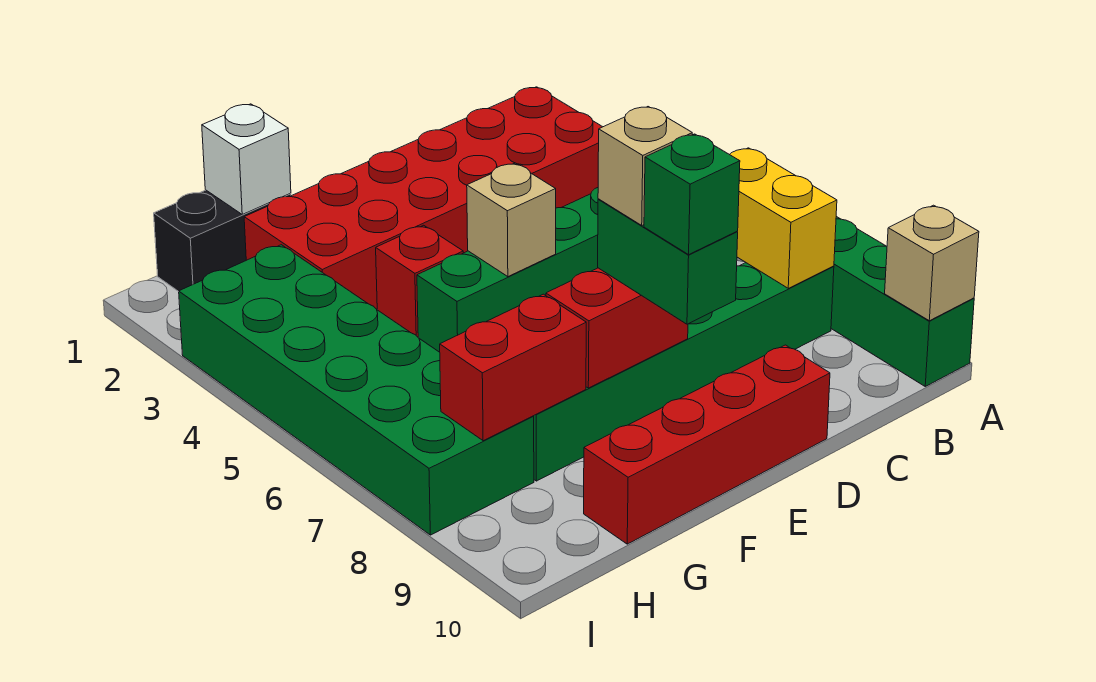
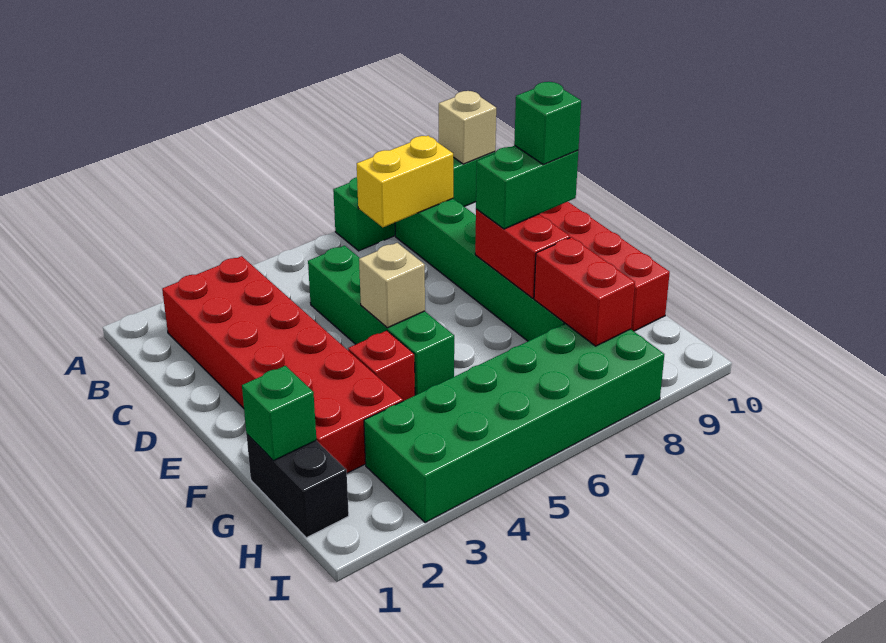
tan brick E8 level 4 -> none
white brick G1 level 2 -> green brick G1 level 2

